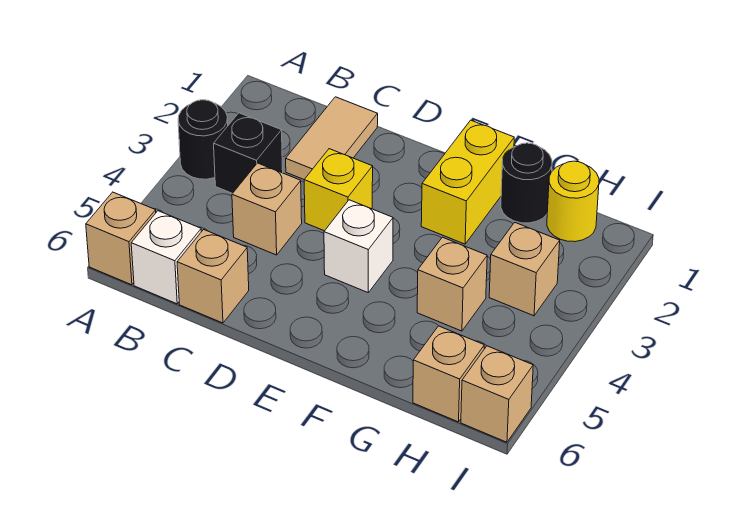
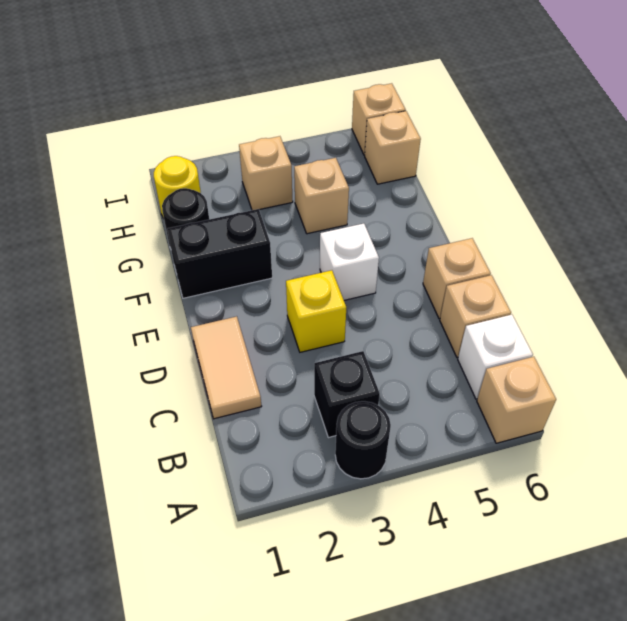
tan tile C1:C2 level 1 -> tan tile C1:D1 level 1
tan brick C4 level 1 -> tan brick D6 level 1
yellow brick F1:F2 level 1 -> black brick F1:F2 level 1

